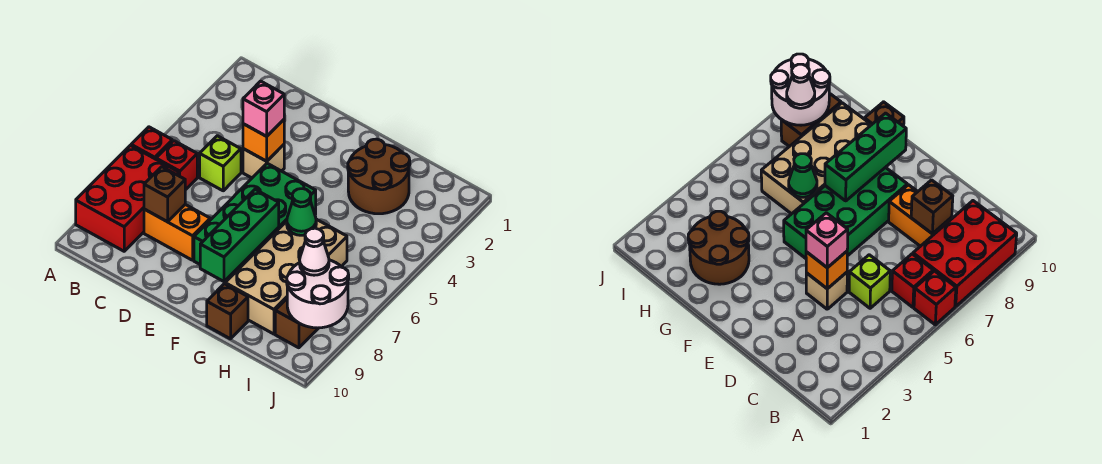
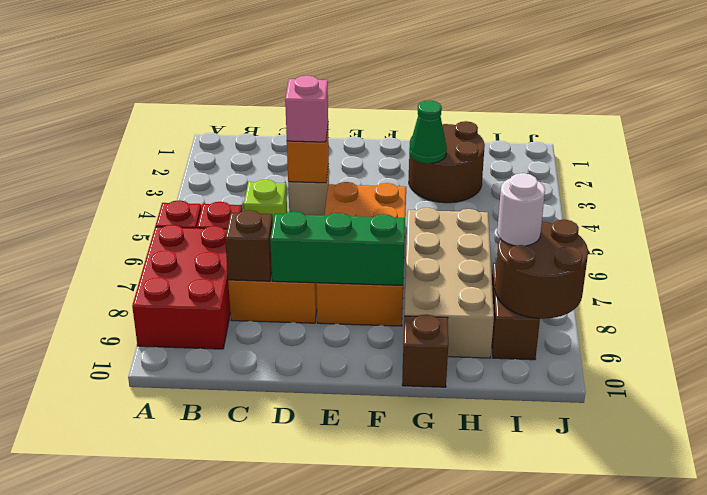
green brick E5:F8 level 1 -> orange brick E5:F8 level 1
green brick F7:F9 level 2 -> green brick D8:F8 level 2
green cone G6 level 2 -> green cone G3 level 2
white round brick I8:J9 level 2 -> brown round brick I8:J9 level 2
white cone I8 level 3 -> white round brick I8 level 3

